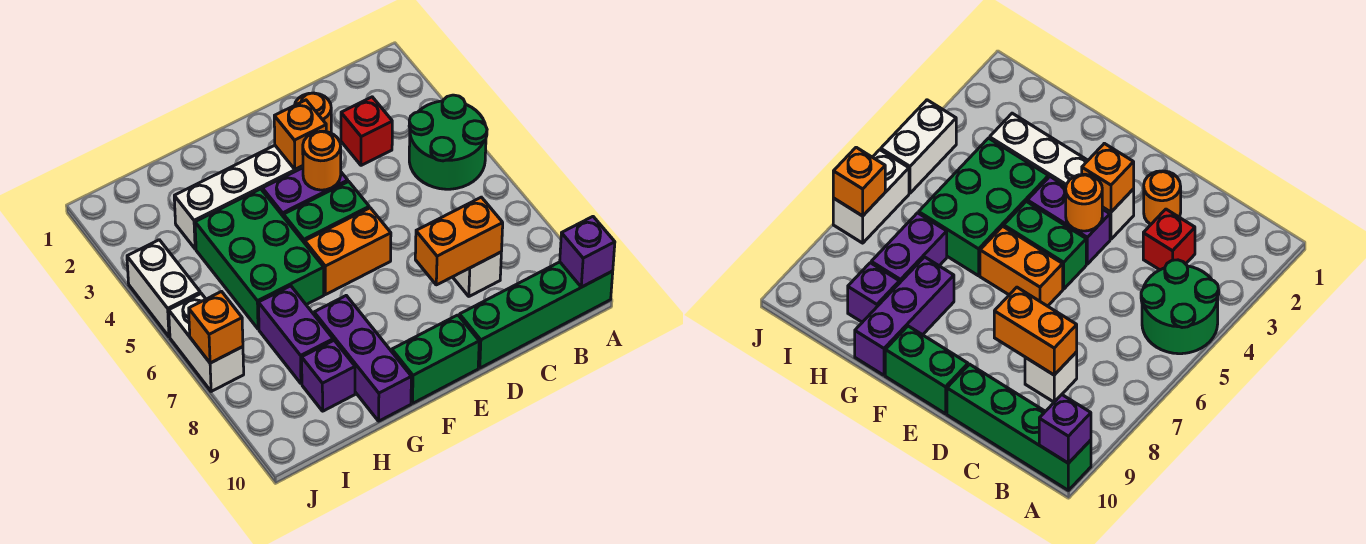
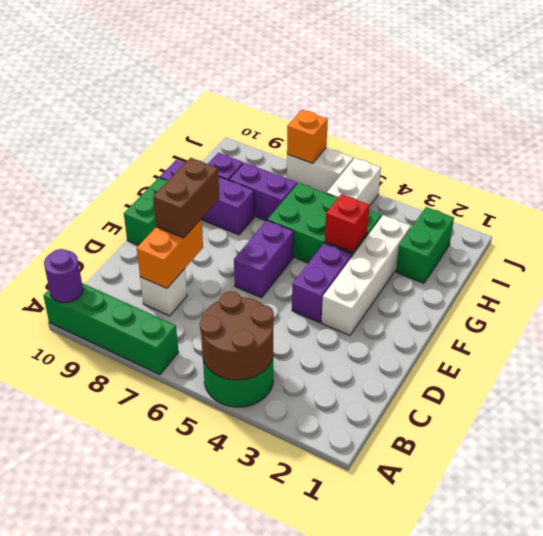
none -> brown round brick A4:B5 level 2
green brick A10:D10 level 1 -> green brick A7:A10 level 1
purple brick A10 level 2 -> purple round brick A10 level 2
red brick C3 level 1 -> red brick G4 level 2
orange round brick D2 level 1 -> none
none -> brown brick D8:E8 level 3
orange brick E3 level 2 -> none
orange round brick E4 level 2 -> none
green brick E5:F5 level 1 -> green brick H2:I2 level 1
orange brick E6:F6 level 1 -> purple brick E6:F6 level 1
white brick J4:J5 level 1 -> white brick I5:J5 level 1

